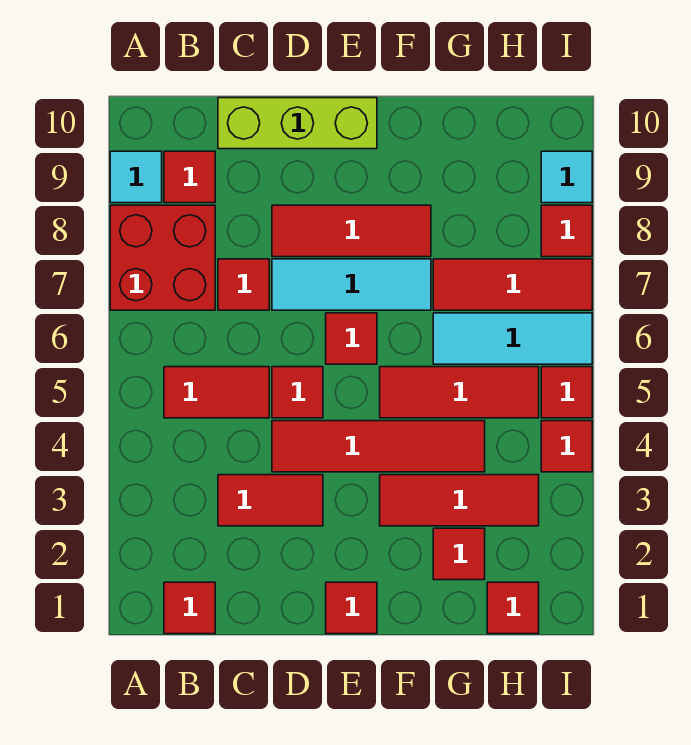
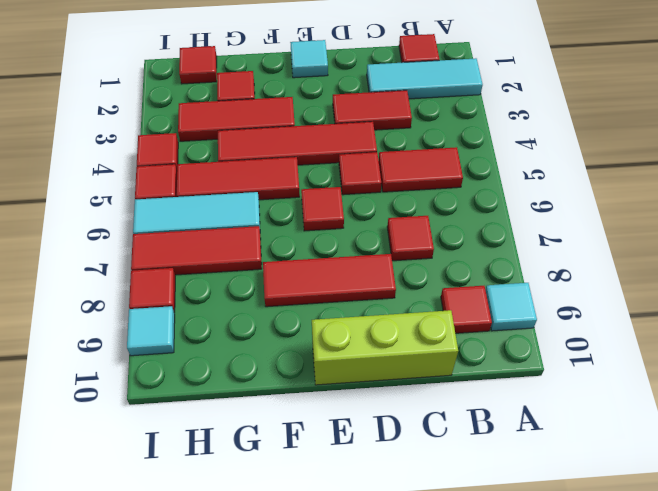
red brick A7:B8 level 1 -> none
cyan tile D7:F7 level 1 -> cyan tile A2:C2 level 1
red tile E1 level 1 -> cyan tile E1 level 1

